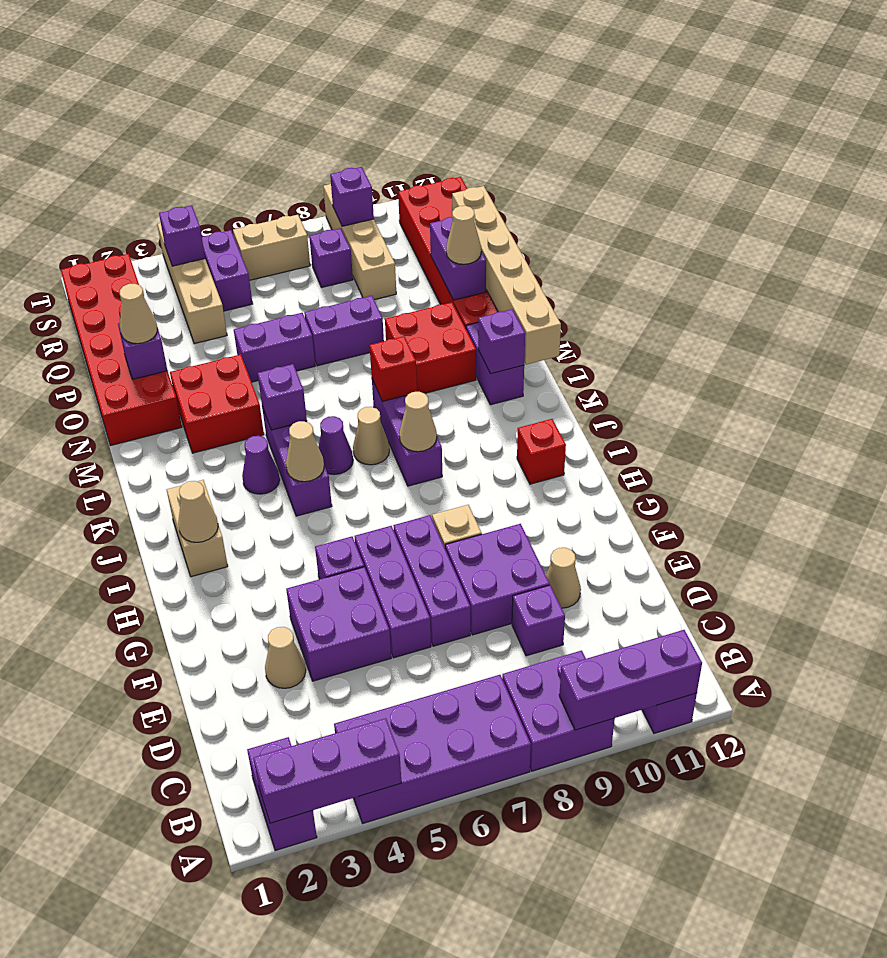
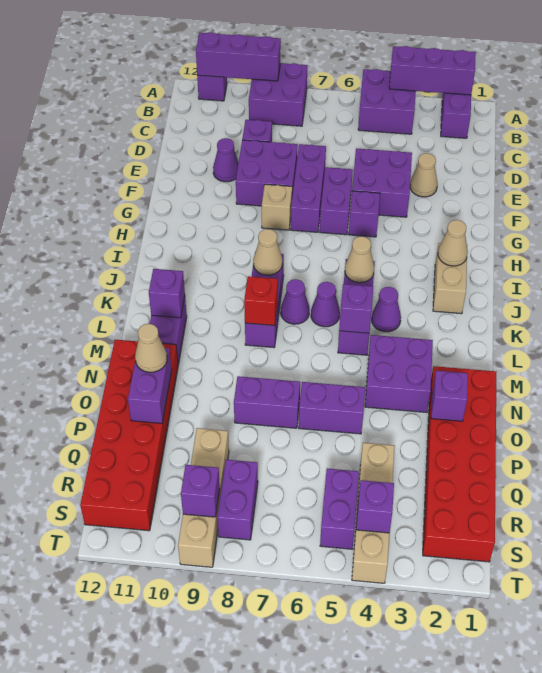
purple brick A4:B7 level 1 -> purple brick A4:B5 level 1
purple brick E6:G6 level 1 -> purple brick F6:G6 level 1
tan cone E10 level 1 -> purple cone E10 level 1
red brick I11 level 1 -> none
tan cone K7 level 1 -> purple cone K7 level 1
tan brick L12:Q12 level 2 -> none
red brick M3:N4 level 1 -> purple brick M3:N4 level 1
red brick M9:N10 level 1 -> none
tan cone O2 level 3 -> none
purple brick R8 level 1 -> purple brick R8:S8 level 1
tan brick S6:S7 level 1 -> none

